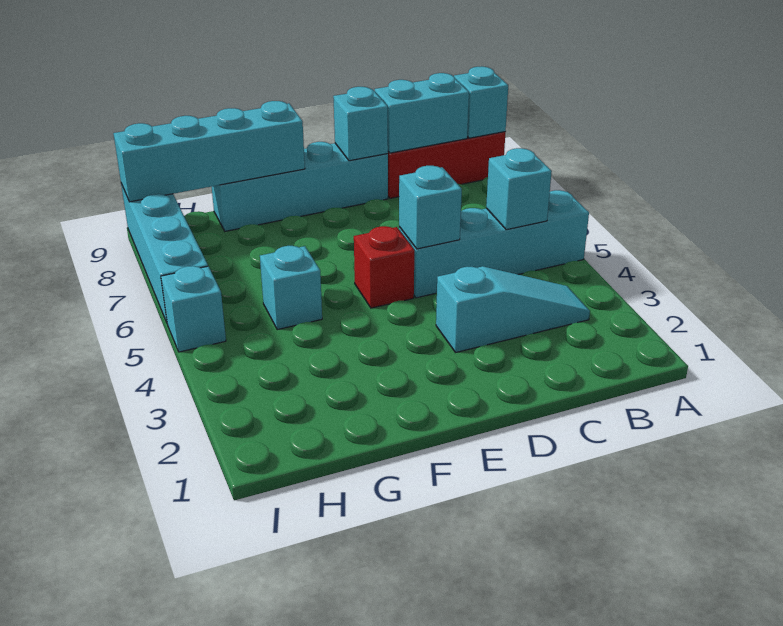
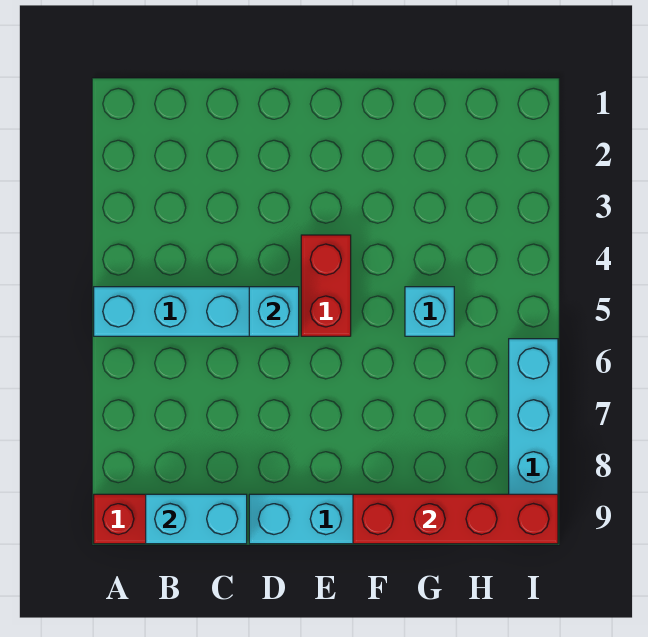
cyan brick A9 level 2 -> none
cyan slope B3:D3 level 1 top D -> none
cyan brick B5 level 2 -> none
cyan brick D9 level 2 -> none
red brick E5 level 1 -> red brick E4:E5 level 1
cyan brick F9:I9 level 2 -> red brick F9:I9 level 2
cyan brick I5 level 1 -> none

